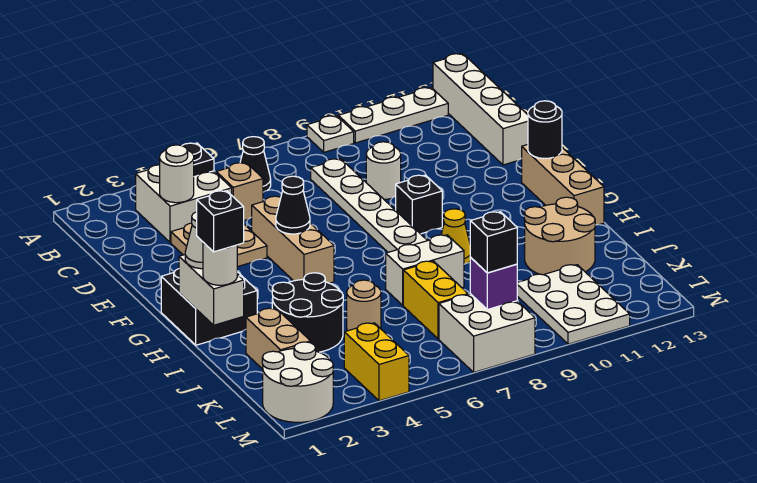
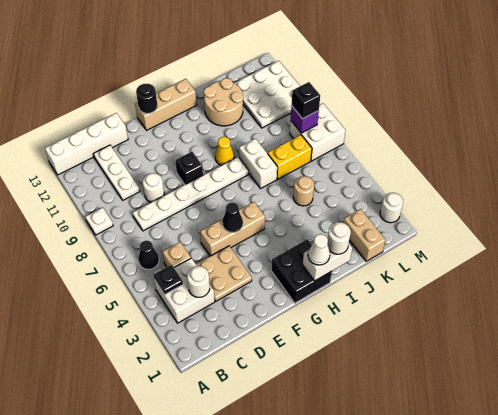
white plate A10:A12 level 1 -> white plate C10:C12 level 1
black brick I1 level 4 -> none
black round brick I3:J4 level 1 -> none
tan brick J2:K2 level 1 -> tan brick K1:K2 level 1
white plate K10:M11 level 1 -> white plate K10:M12 level 1
white round brick L1:M2 level 1 -> white round brick M2 level 1
yellow brick L4:M4 level 1 -> none

